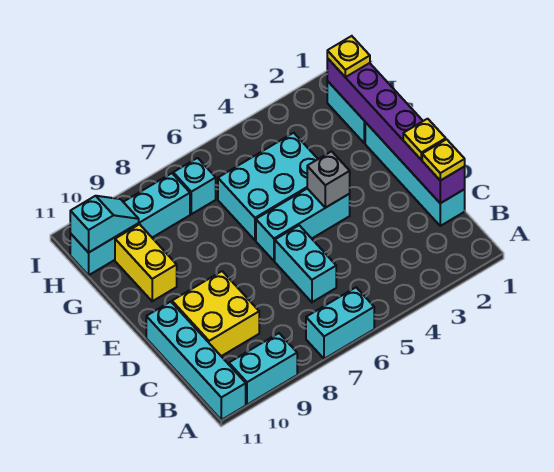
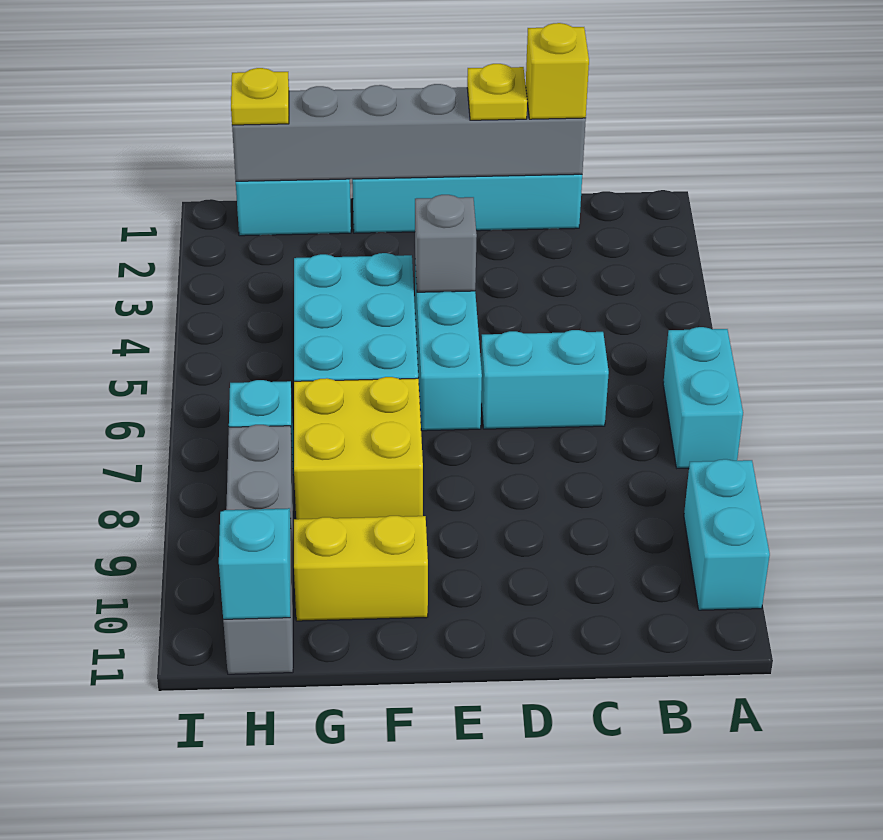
cyan brick A11:D11 level 1 -> none
purple brick C1:H1 level 2 -> grey brick C1:H1 level 2
yellow plate C1 level 3 -> yellow brick C1 level 3
yellow brick C9:D10 level 1 -> yellow brick F7:G8 level 1
cyan brick H8:H11 level 1 -> grey brick H8:H11 level 1

